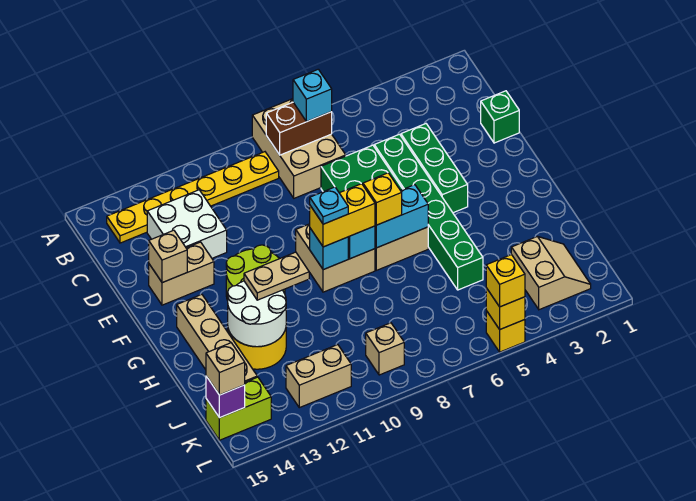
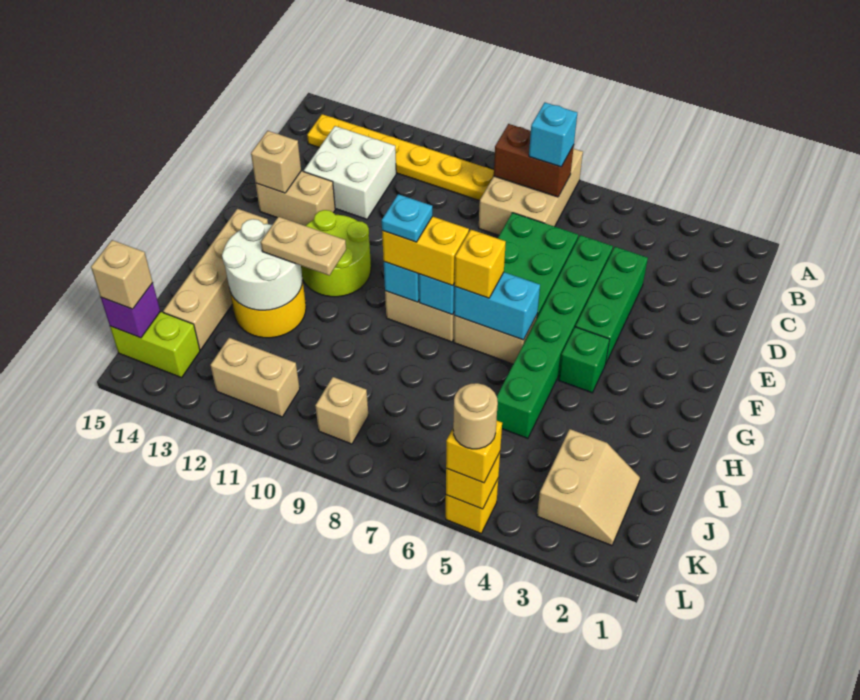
green brick D1 level 1 -> green brick G4 level 1
none -> tan round brick L5 level 4

